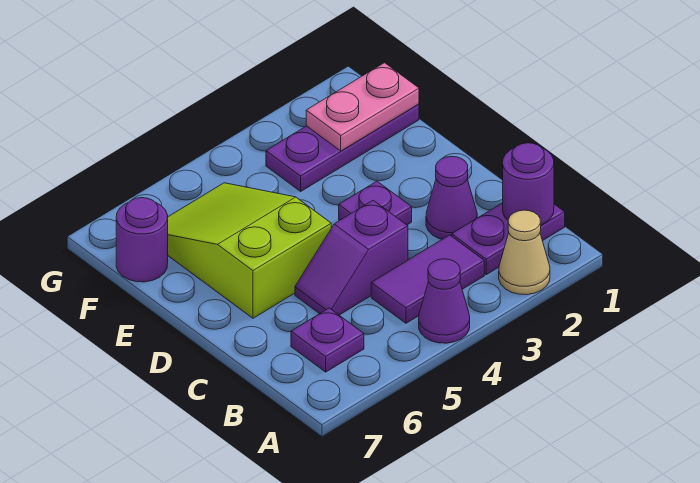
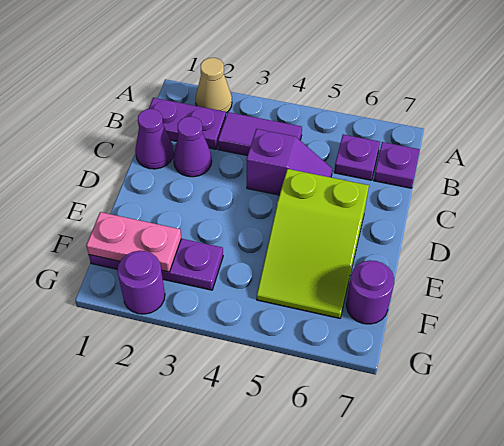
purple cone A4 level 1 -> purple cone C1 level 1
purple round brick B1 level 2 -> purple round brick G2 level 1
purple plate D3 level 1 -> purple plate B7 level 1

